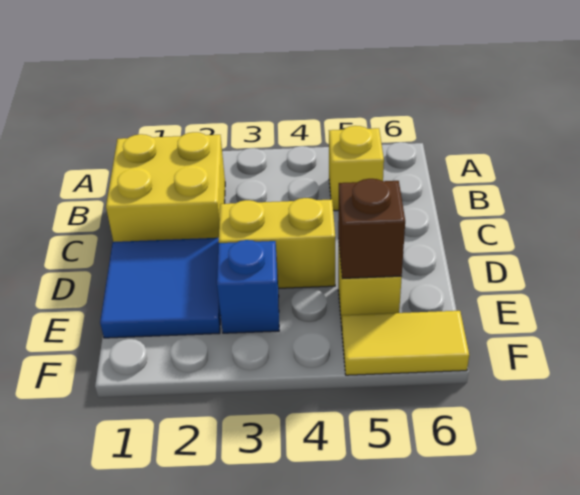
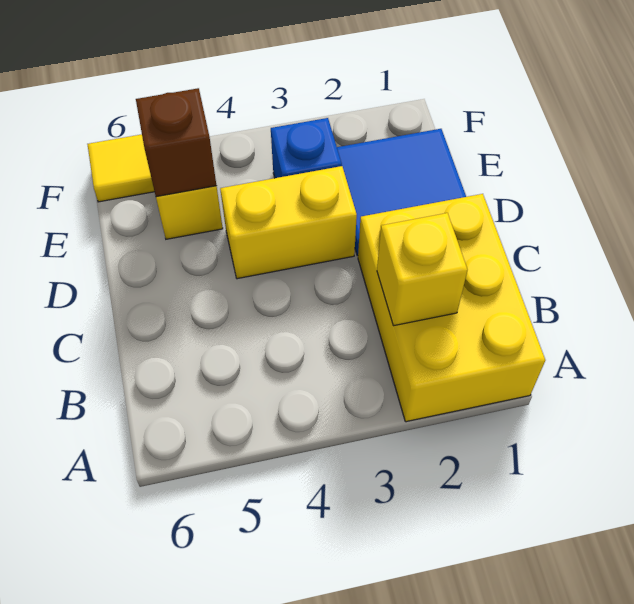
yellow brick B1:C2 level 1 -> yellow brick A1:C2 level 1
yellow brick B5 level 1 -> yellow brick B2 level 2

